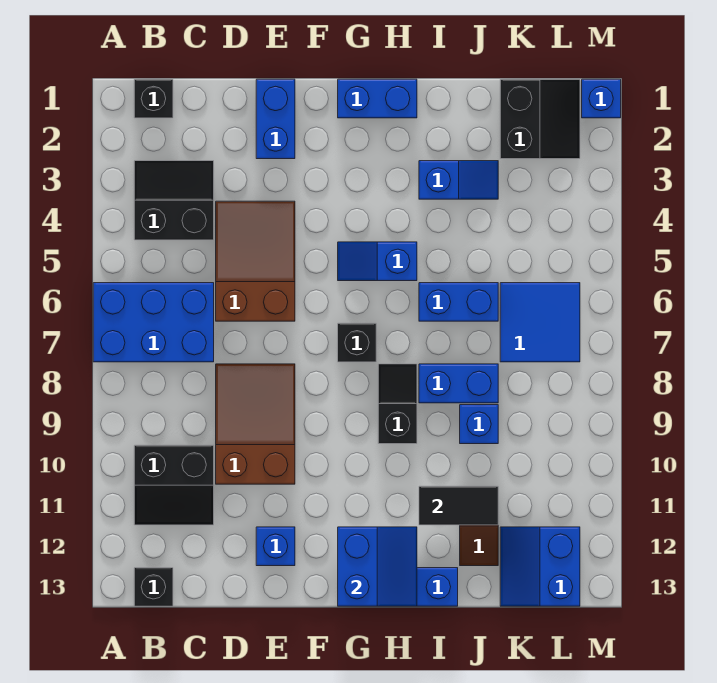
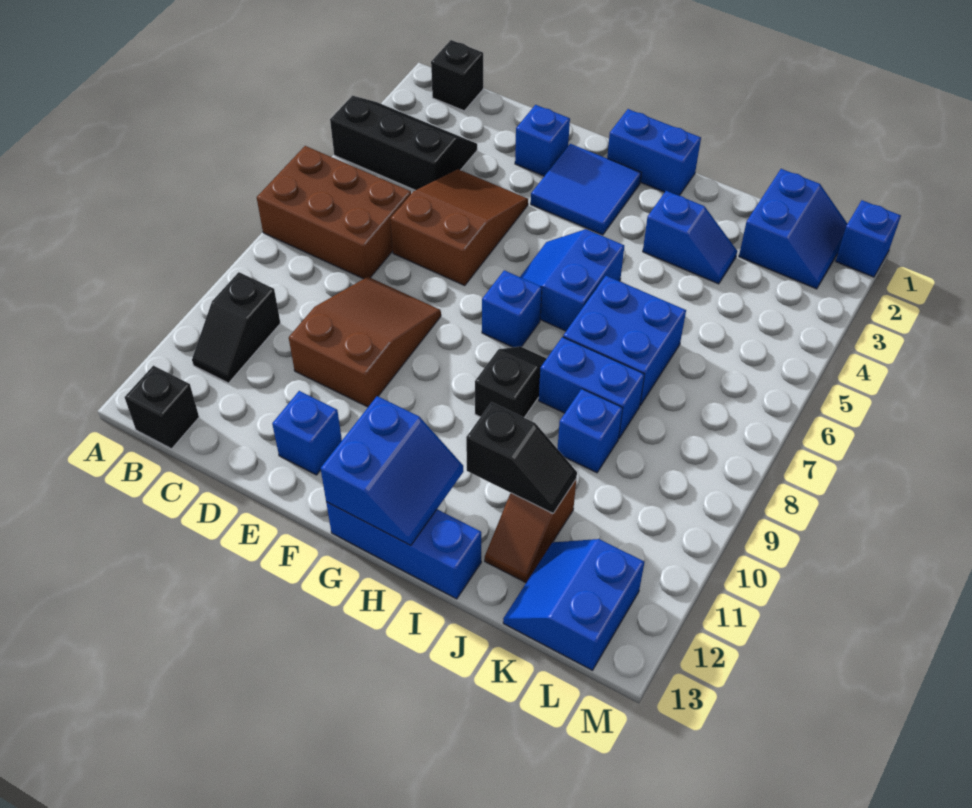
blue brick A6:C7 level 1 -> brown brick A6:C7 level 1
black slope B3:C4 level 1 top 4 -> black slope A3:C4 level 1 top 4
black slope B10:C11 level 1 top 10 -> black slope B10:B11 level 1 top 10
blue brick E1:E2 level 1 -> blue brick E2 level 1
blue slope G5:H5 level 1 top H -> blue slope G5:H6 level 1 top H
black brick G7 level 1 -> blue brick G7 level 1
blue brick I6:J6 level 1 -> blue brick I6:J7 level 1
black tile I11:J11 level 2 -> black slope I11:J11 level 2 top I
black slope K1:L2 level 1 top K -> blue slope K1:L2 level 1 top K
blue tile K6:L7 level 1 -> blue tile F2:G3 level 1

